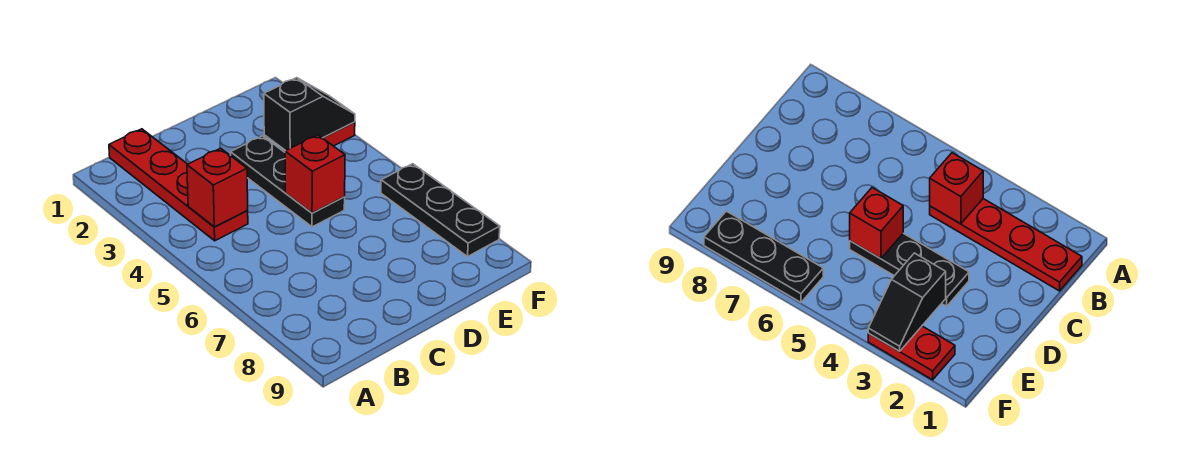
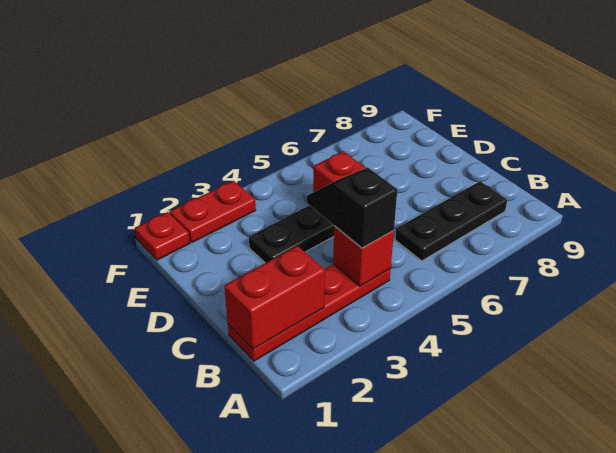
none -> red brick B1:B2 level 2
black slope E3:F3 level 2 top E -> black slope B4:C4 level 3 top B
none -> red plate F1 level 1
black plate F6:F8 level 1 -> black plate B6:B8 level 1

